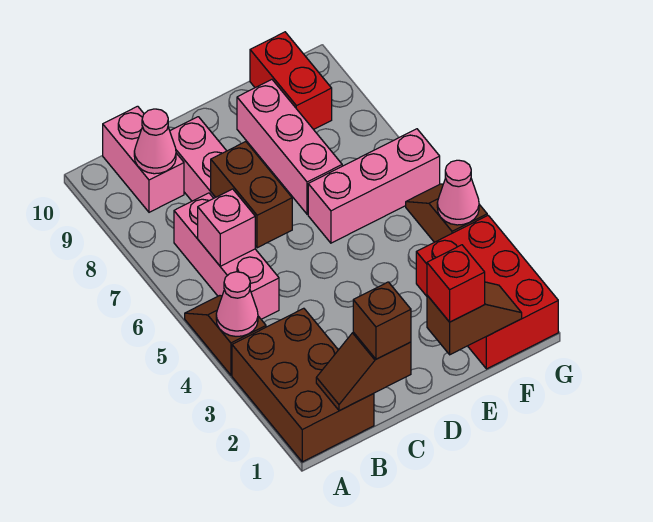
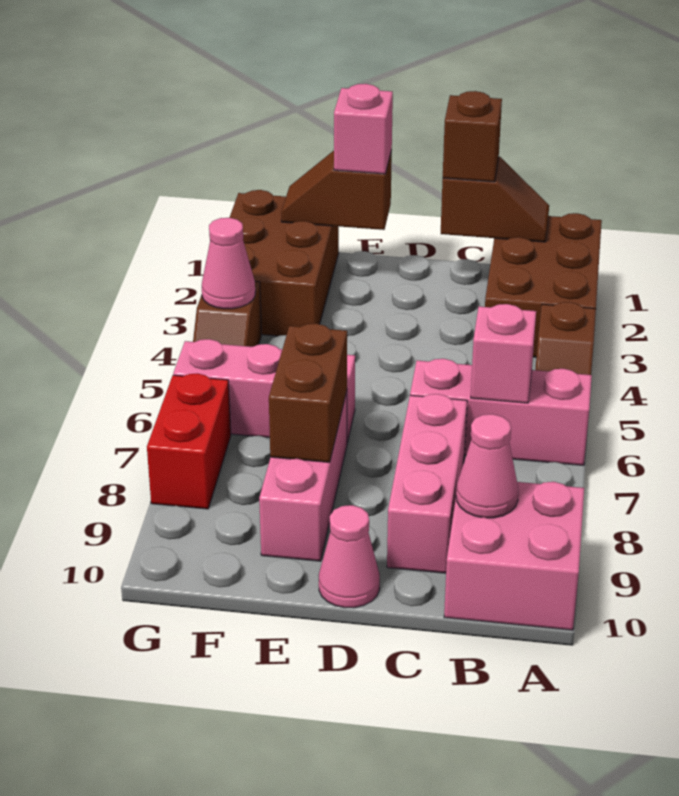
pink cone A4 level 2 -> pink cone D10 level 1
pink brick B5:B7 level 1 -> pink brick A6:C6 level 1
pink brick B9:B10 level 1 -> pink brick A9:B10 level 1
brown brick C6:C7 level 2 -> brown brick E7:E8 level 2
red brick E1 level 3 -> pink brick E1 level 3
red brick F1:G3 level 1 -> brown brick F1:G3 level 1
red brick F9:F10 level 1 -> red brick G7:G8 level 1

